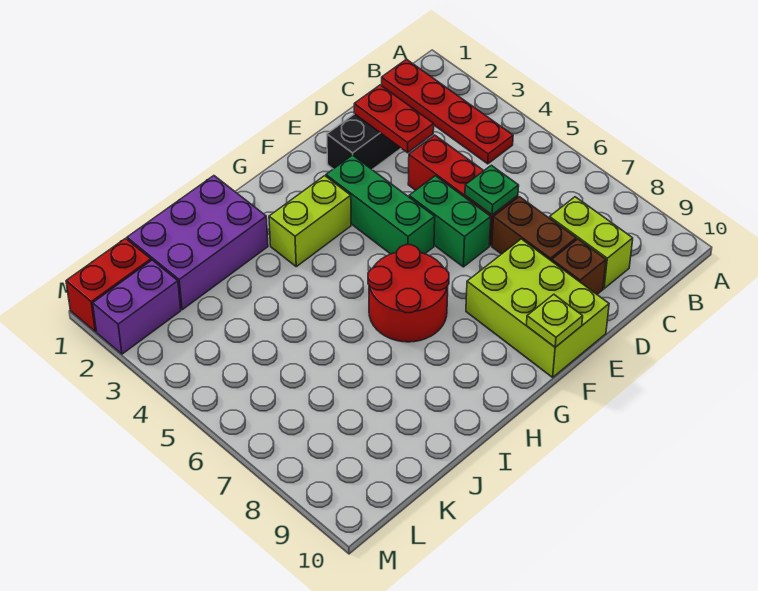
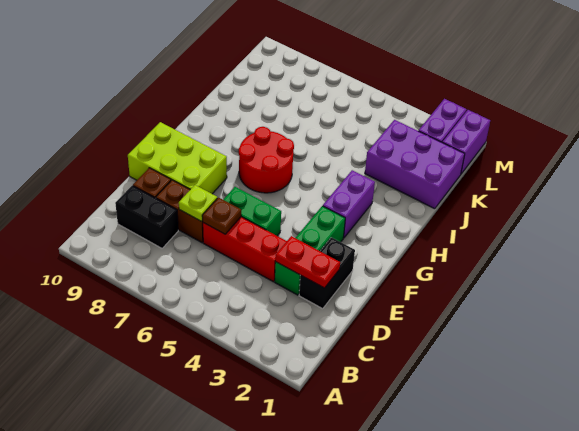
red plate B1:B4 level 1 -> none
lime brick C8:C9 level 1 -> black brick C8:C9 level 1
green plate D6 level 2 -> brown plate D6 level 2
green brick F3:F5 level 1 -> green brick D3:F3 level 1
lime plate F10 level 2 -> lime plate D7 level 2
lime brick G3:H3 level 1 -> purple brick G3:H3 level 1
purple brick I1:K2 level 1 -> purple brick J1:K3 level 1
red brick L1:M1 level 1 -> purple brick L1:M1 level 1

